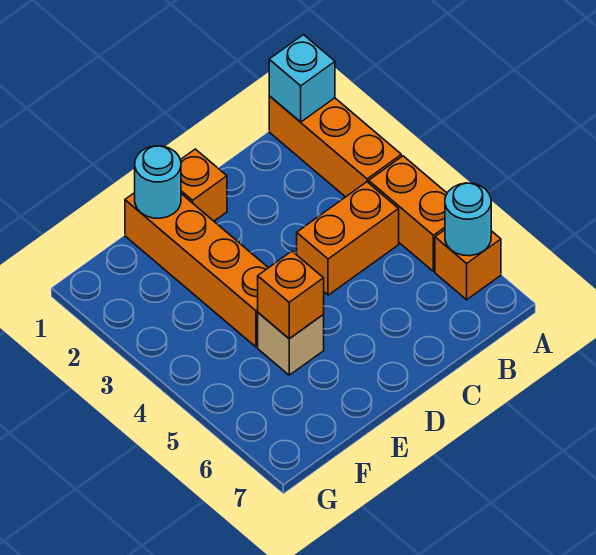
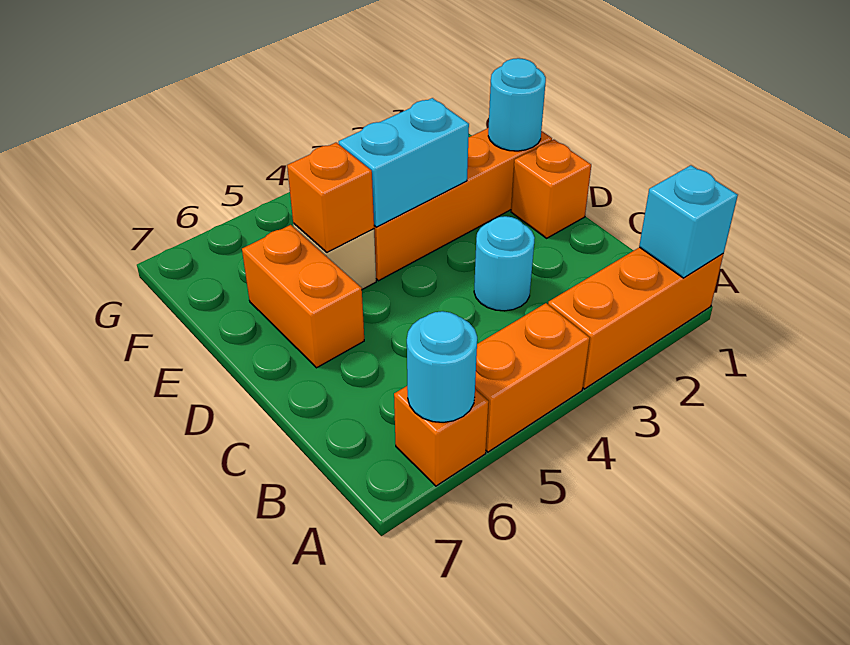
orange brick B4:C4 level 1 -> orange brick D6:E6 level 1
none -> cyan round brick C3 level 1
none -> cyan brick E3:E4 level 2

